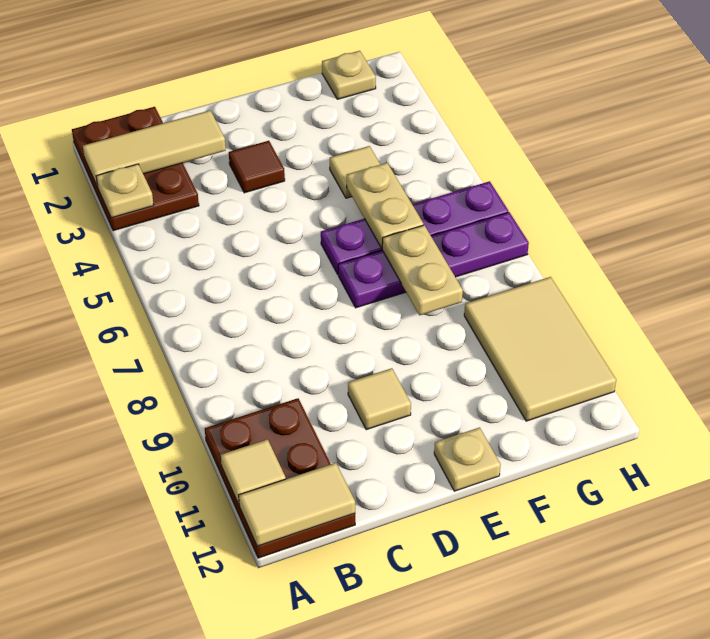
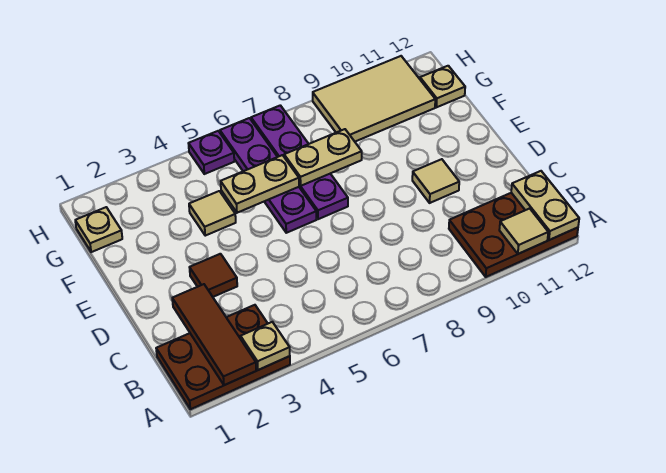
tan tile A2:C2 level 2 -> brown tile A2:C2 level 2
tan tile A12:B12 level 2 -> tan plate A12:B12 level 2
tan plate E12 level 1 -> tan plate G12 level 1
none -> purple plate H5 level 1

